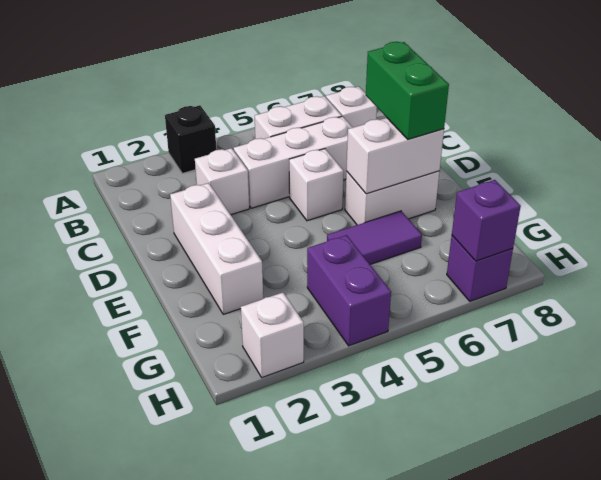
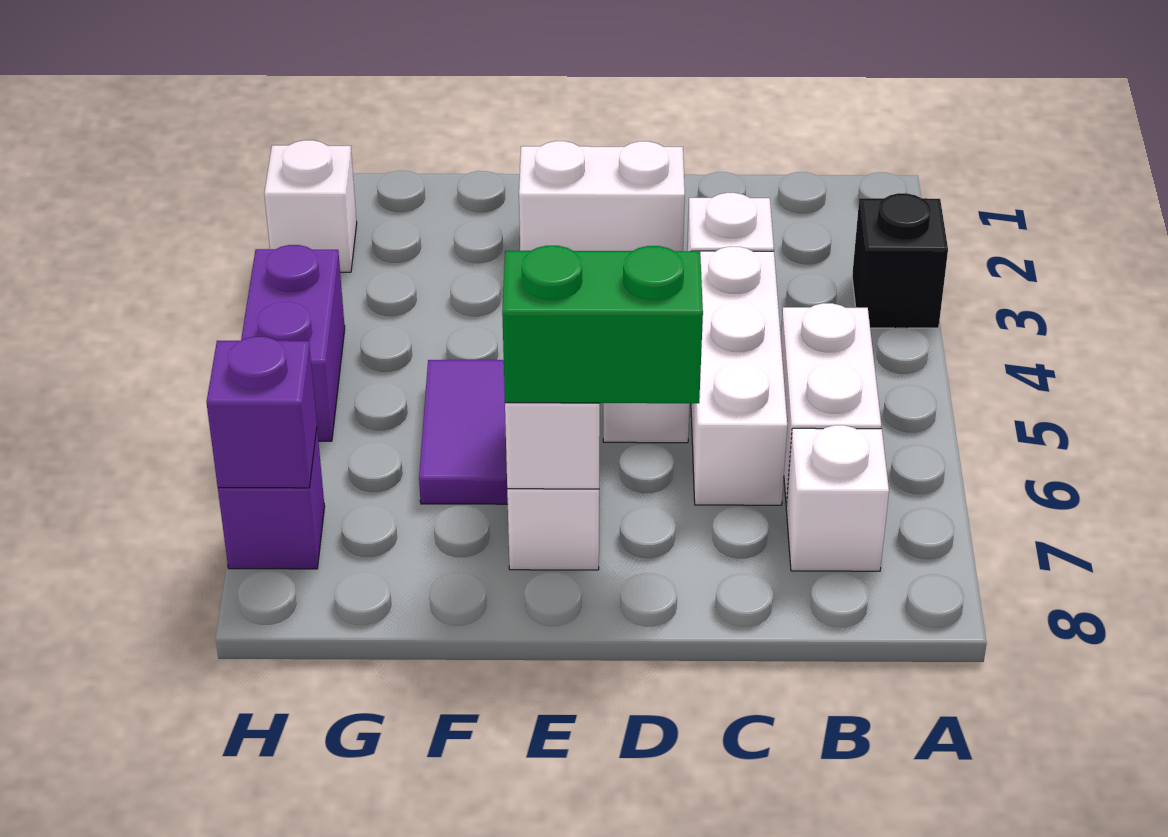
white brick D2:F2 level 1 -> white brick D2:E2 level 1
purple brick G4:H4 level 1 -> purple brick H4:H5 level 1

